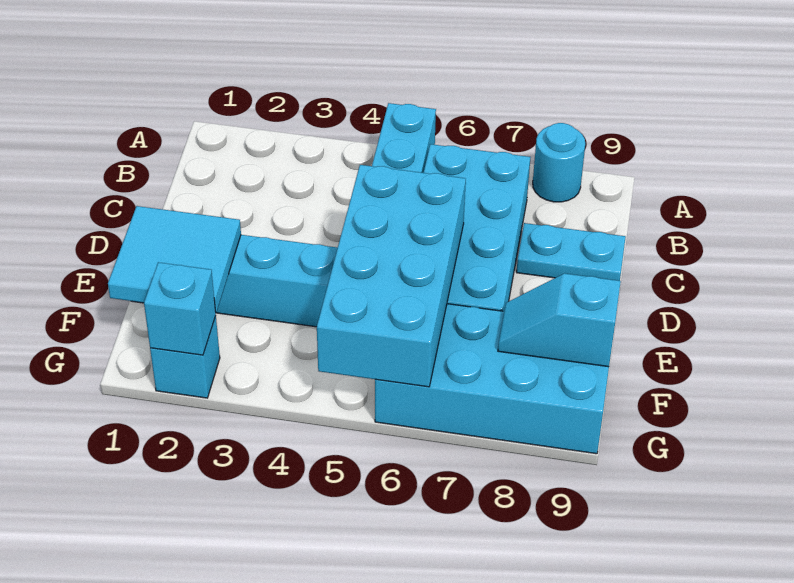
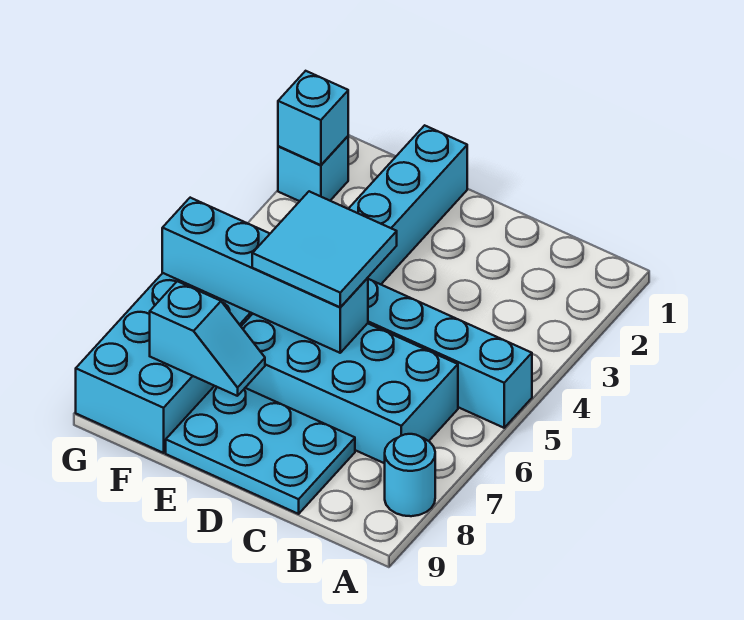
cyan plate C8:C9 level 1 -> cyan plate C8:E9 level 1
cyan brick D5:G6 level 2 -> cyan brick D6:G6 level 2
cyan tile E1:F2 level 2 -> cyan tile D5:E6 level 3
cyan slope F8:F9 level 2 top 9 -> cyan slope E8:F8 level 2 top F

